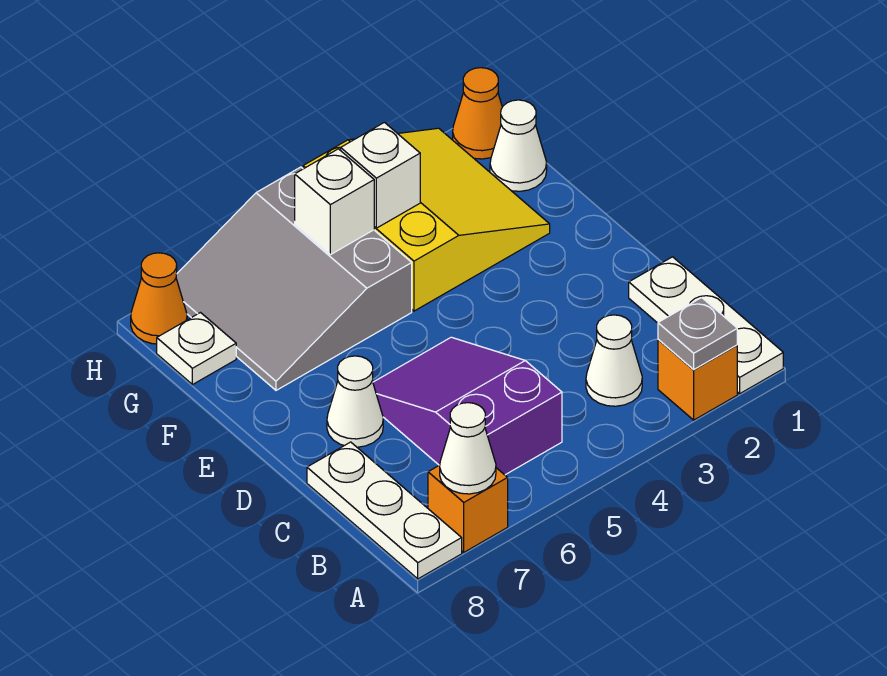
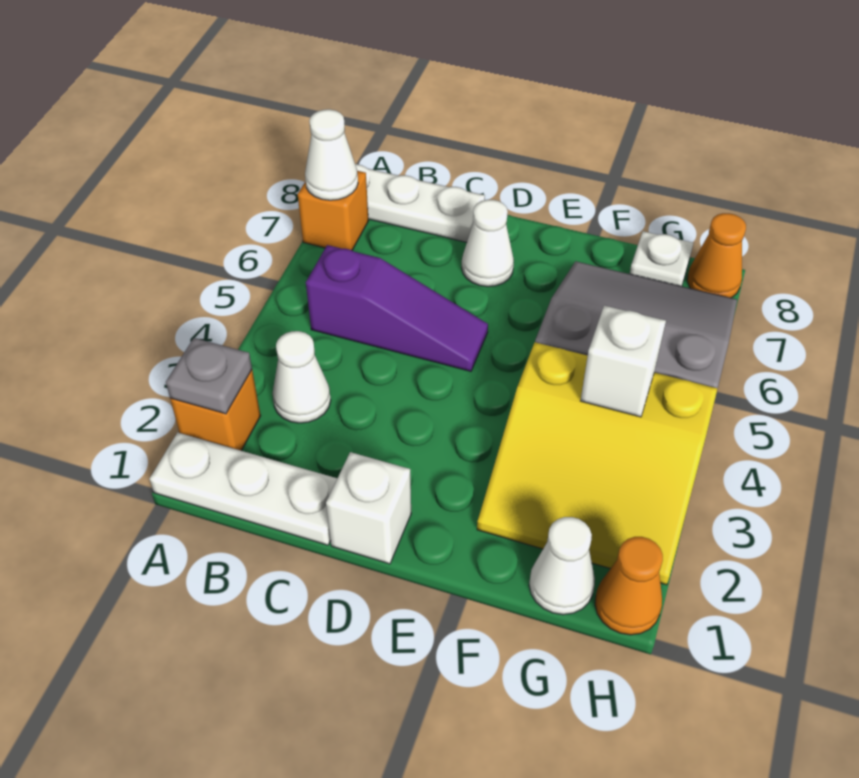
purple slope B5:D6 level 1 top B -> purple slope B5:D5 level 1 top B
white brick G5 level 2 -> white brick D1 level 1

